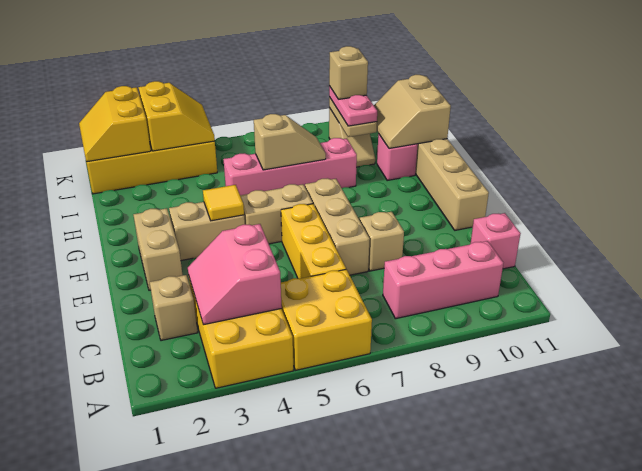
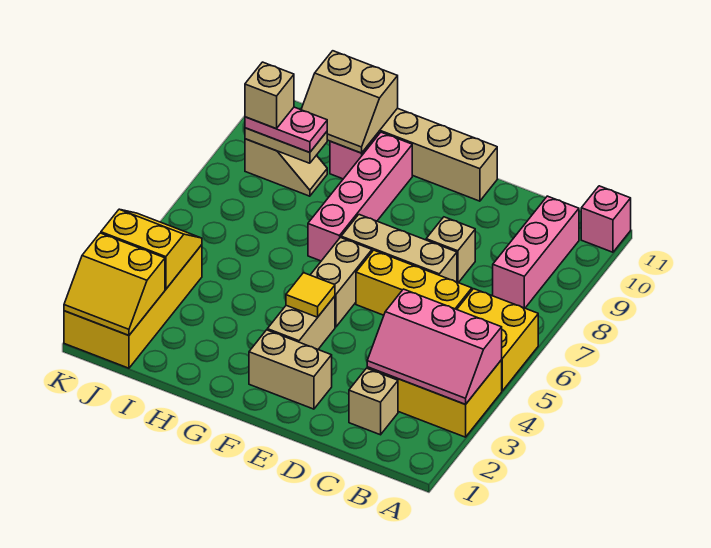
pink slope B3:C4 level 2 top 4 -> pink slope A3:C4 level 2 top 4
pink brick C11 level 1 -> pink brick A11 level 1
pink brick H5:H8 level 1 -> pink brick G7:G10 level 1
tan slope H6:H7 level 2 top 6 -> none

